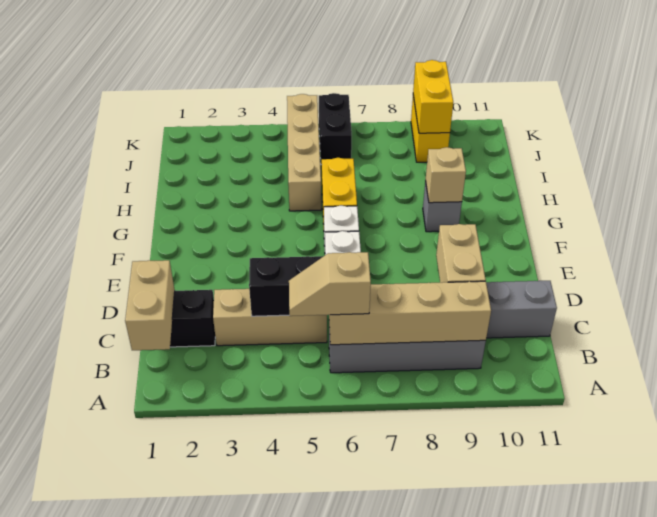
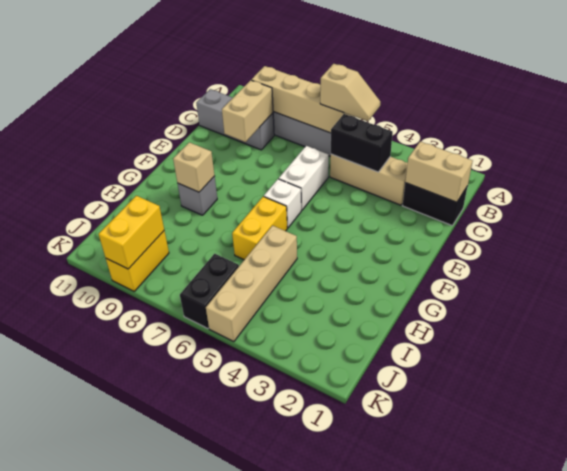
tan brick B1:C1 level 2 -> tan brick C1:C2 level 2

